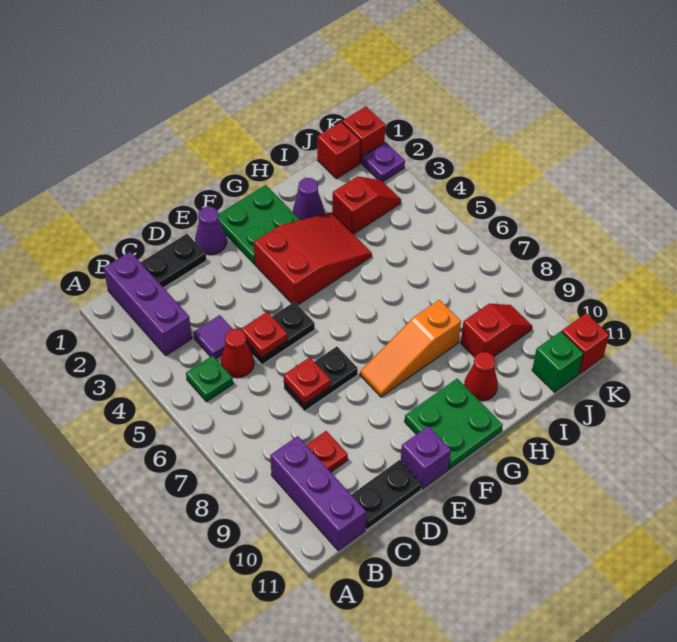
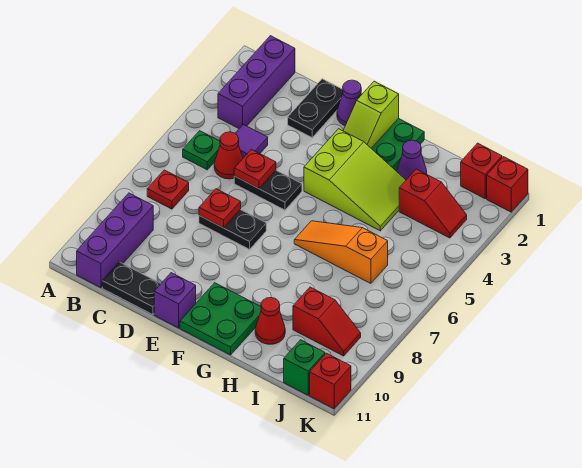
black plate C1:D1 level 1 -> black plate D1:D2 level 1
red plate C9 level 1 -> red plate B7 level 1
none -> lime slope F1:F2 level 2 top 1
red slope F3:H4 level 1 top F -> lime slope F3:H4 level 1 top F
orange slope F8:H8 level 1 top H -> orange slope G6:I6 level 1 top I
purple plate K2 level 1 -> none

